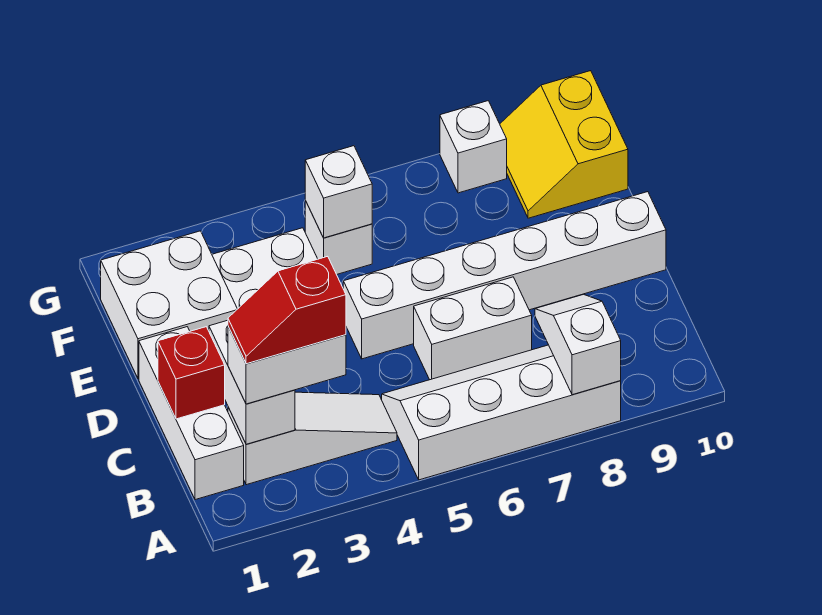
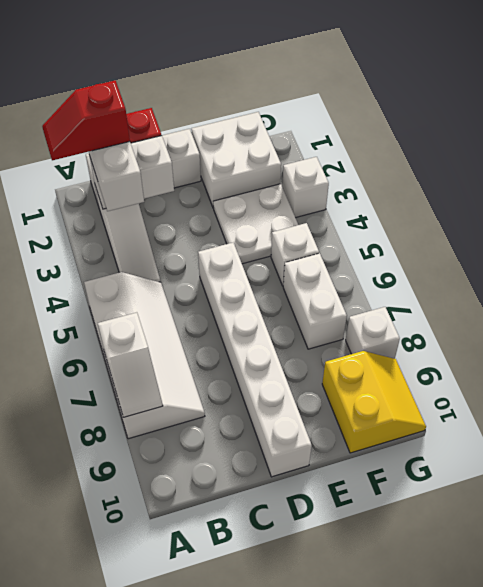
white slope A8:B8 level 2 top A -> white slope A7:A8 level 2 top 7
red slope B2:B3 level 4 top 3 -> red slope A2:B2 level 4 top B
white brick C6:C7 level 1 -> white brick F6:F7 level 1
white brick F5 level 2 -> white brick G3 level 1
yellow slope F9:G10 level 1 top 10 -> yellow slope F9:G10 level 1 top F

